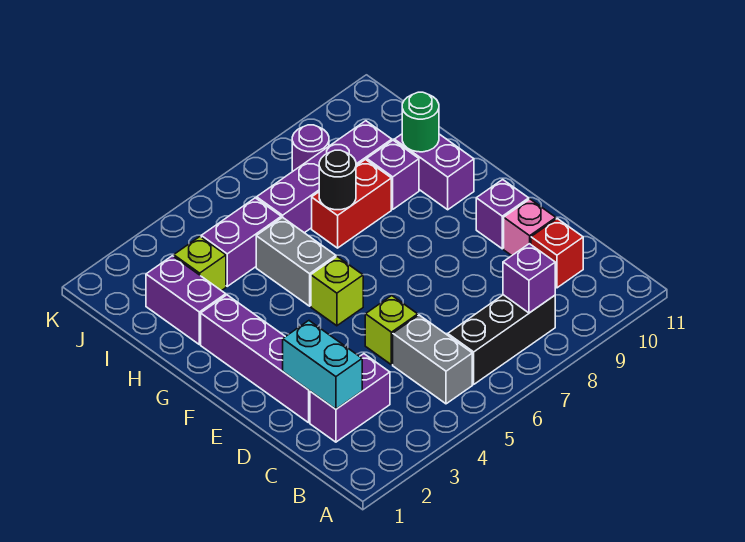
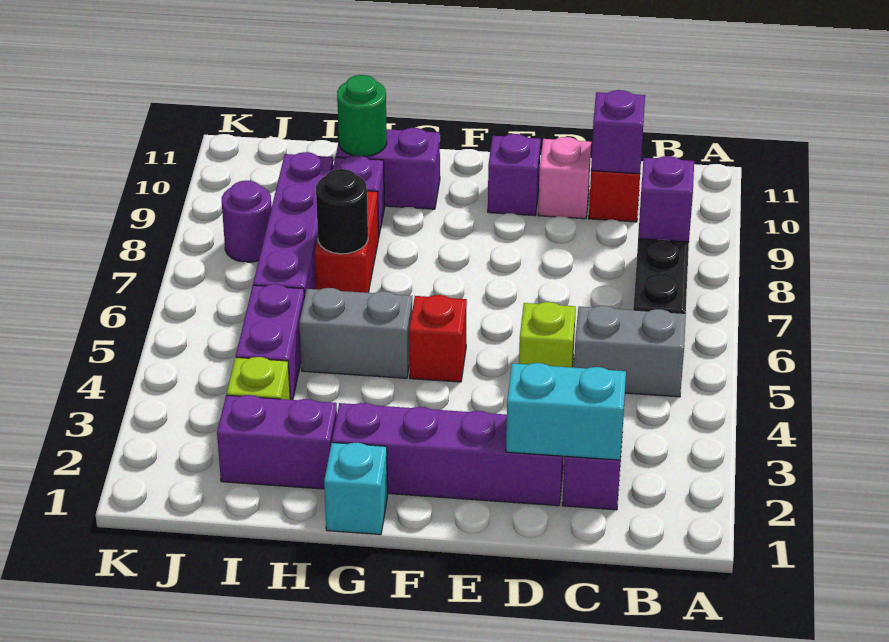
none -> purple brick C10 level 2
lime brick F5 level 1 -> red brick F5 level 1
none -> cyan brick G1 level 1

